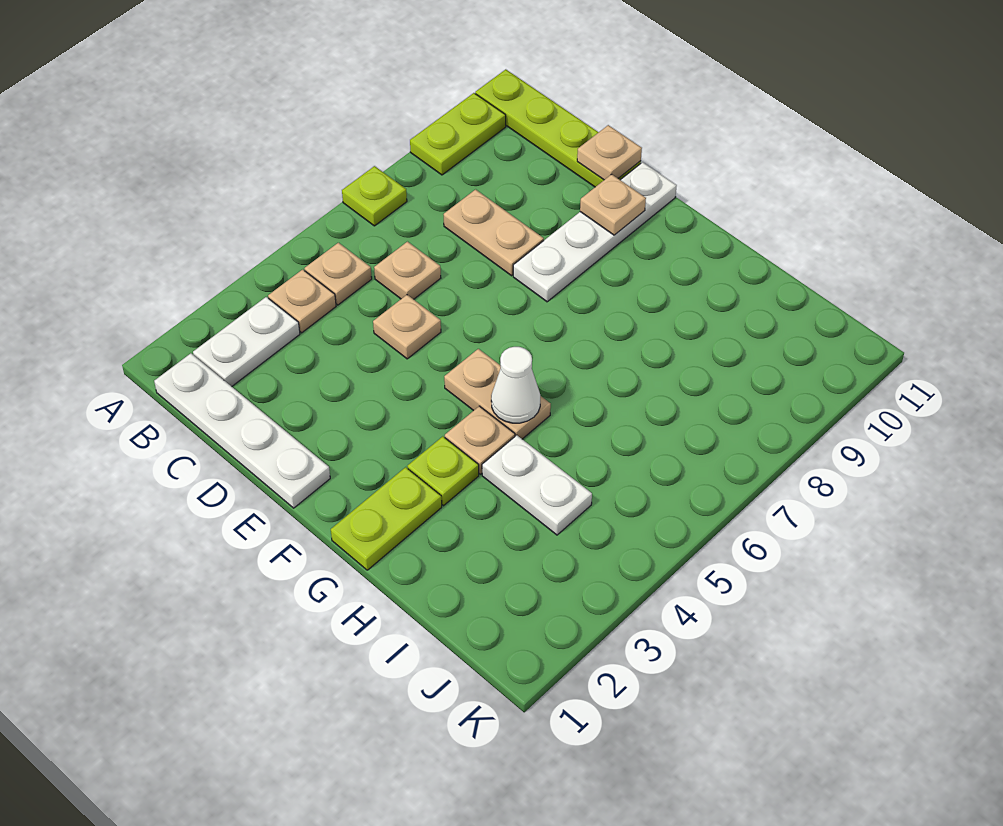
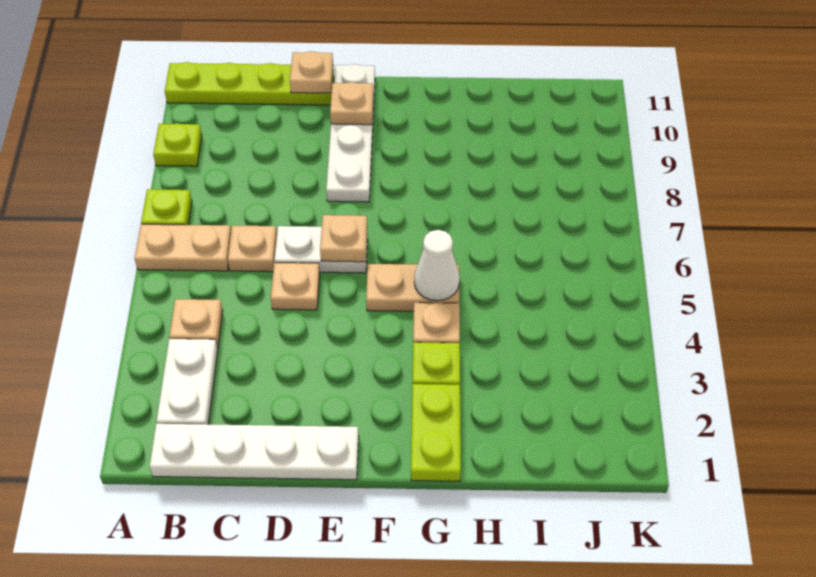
lime plate A9:A10 level 1 -> lime plate A9 level 1
tan plate B5 level 1 -> tan plate E6 level 2
tan plate C8:D8 level 1 -> tan plate A6:B6 level 1
white plate H4:I4 level 1 -> white plate D6:E6 level 1

